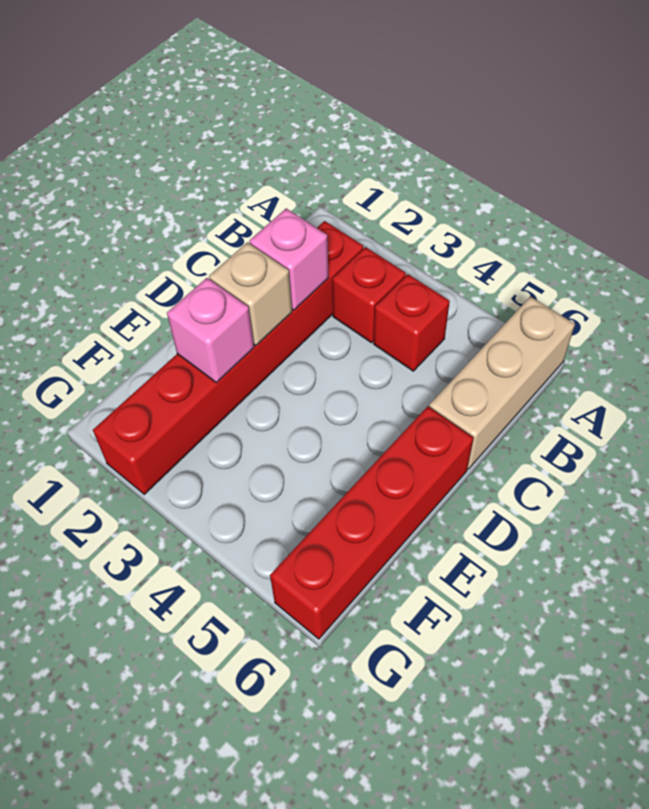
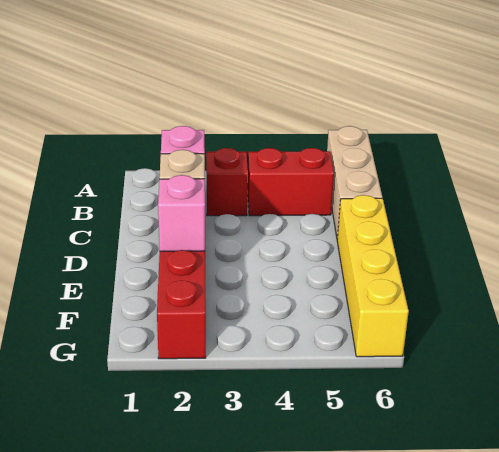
red brick B4 level 1 -> red brick B4:B5 level 1
red brick D6:G6 level 1 -> yellow brick D6:G6 level 1

